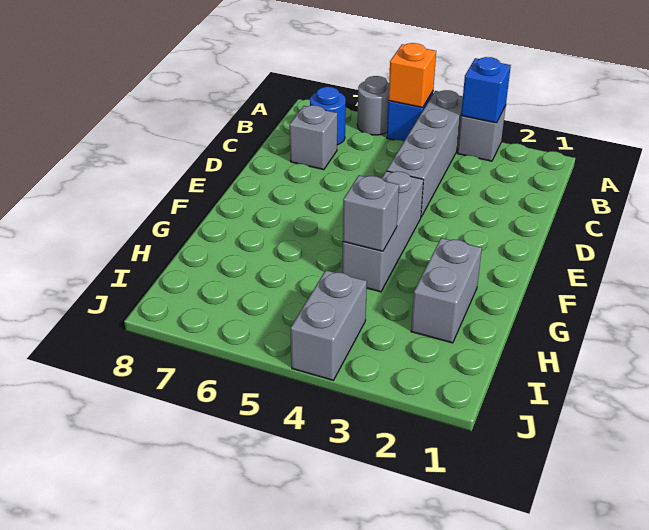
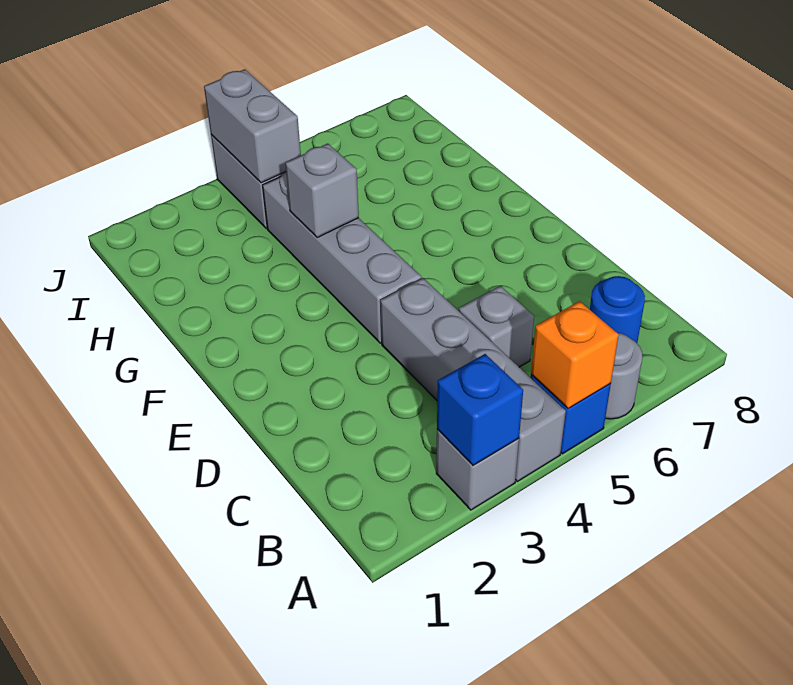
grey brick C7 level 1 -> grey brick C5 level 1
grey brick E4:G4 level 1 -> grey brick E4:H4 level 1
grey brick G2:H2 level 1 -> grey brick I4:J4 level 2

